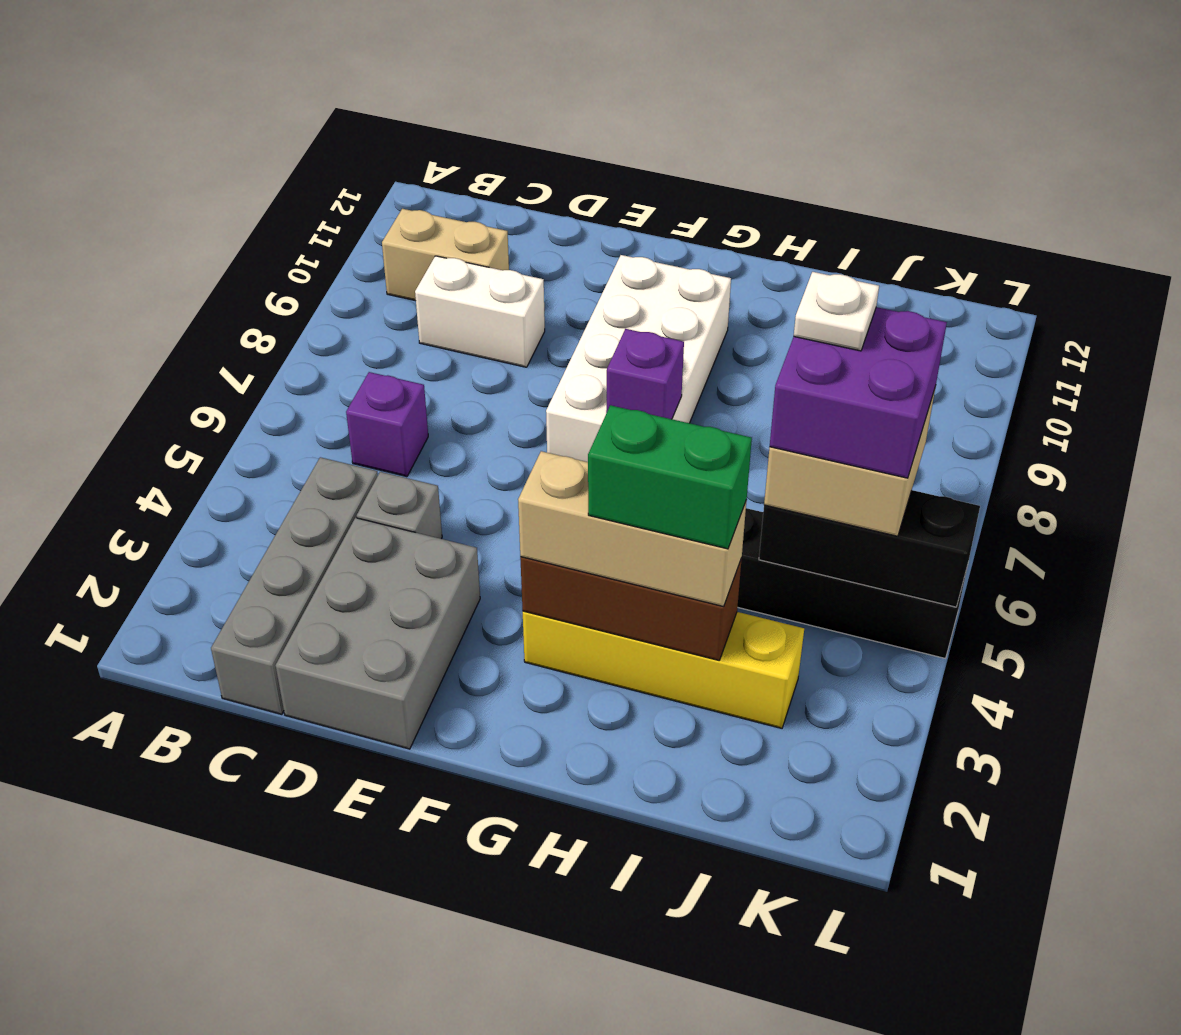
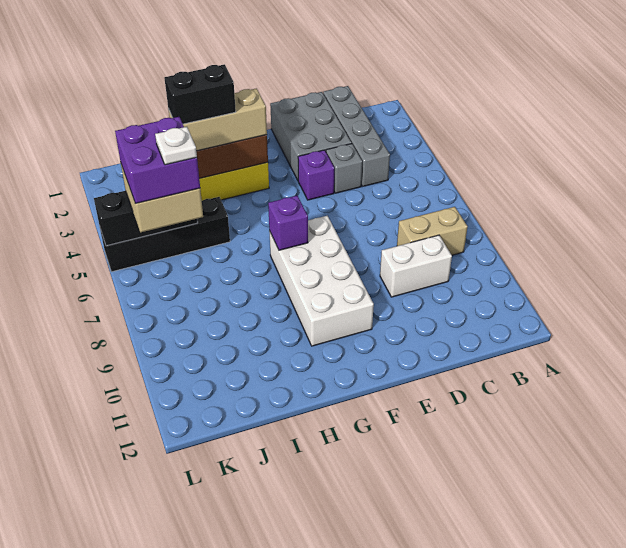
tan brick B10:C10 level 1 -> tan brick B8:C8 level 1
purple brick C6 level 1 -> purple brick E4 level 1
green brick H3:I3 level 4 -> black brick H3:I3 level 4

